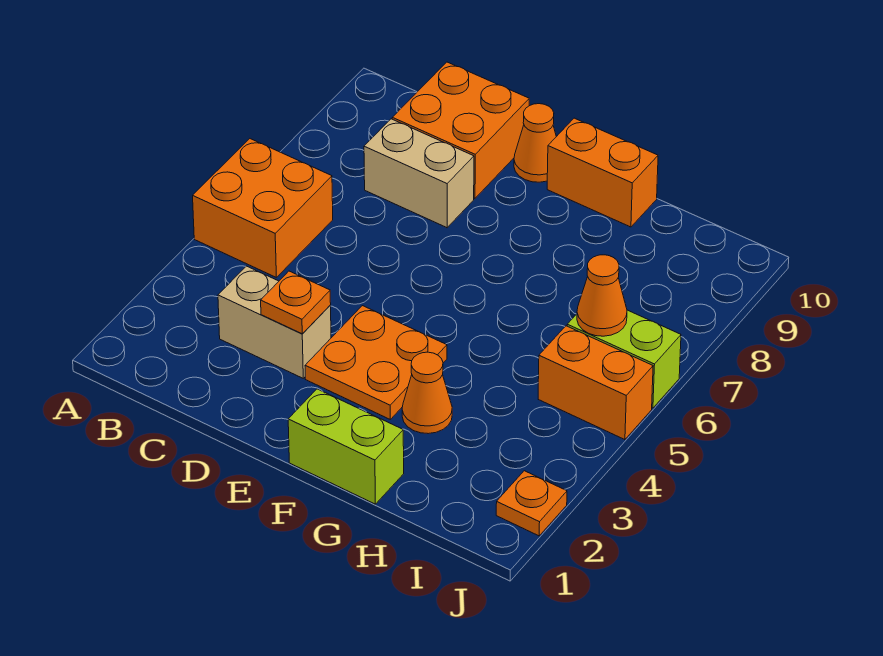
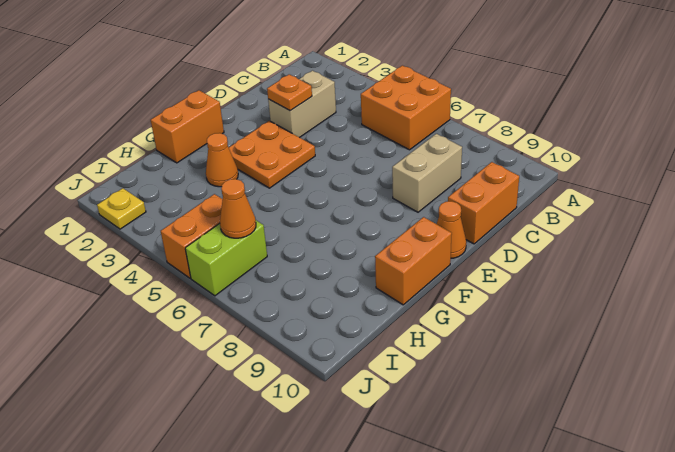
orange brick C9:D10 level 1 -> orange brick C10:D10 level 1
lime brick F1:G1 level 1 -> orange brick F1:G1 level 1
orange plate J2 level 1 -> yellow plate J2 level 1

